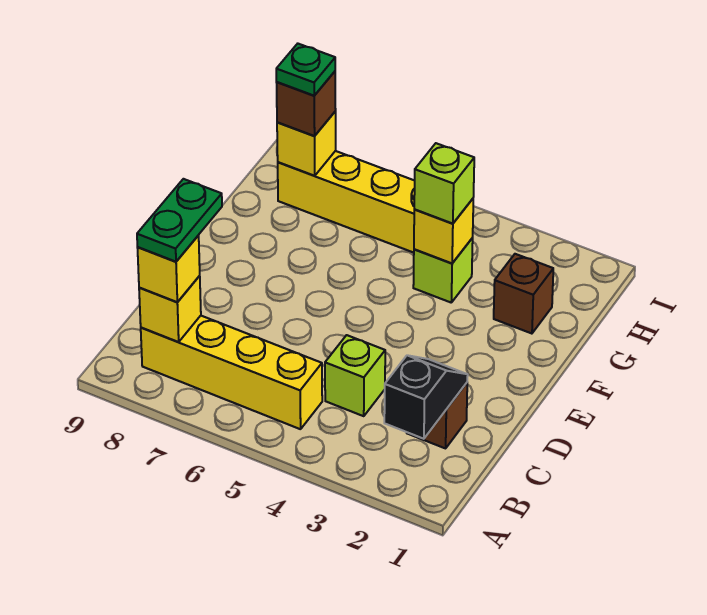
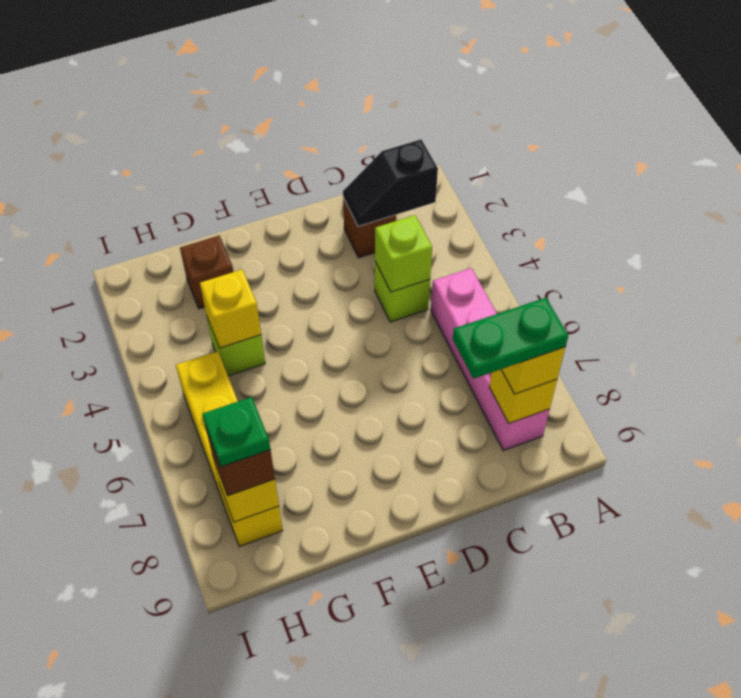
yellow brick B5:B8 level 1 -> pink brick B5:B8 level 1
lime brick G4 level 3 -> lime brick C4 level 2

